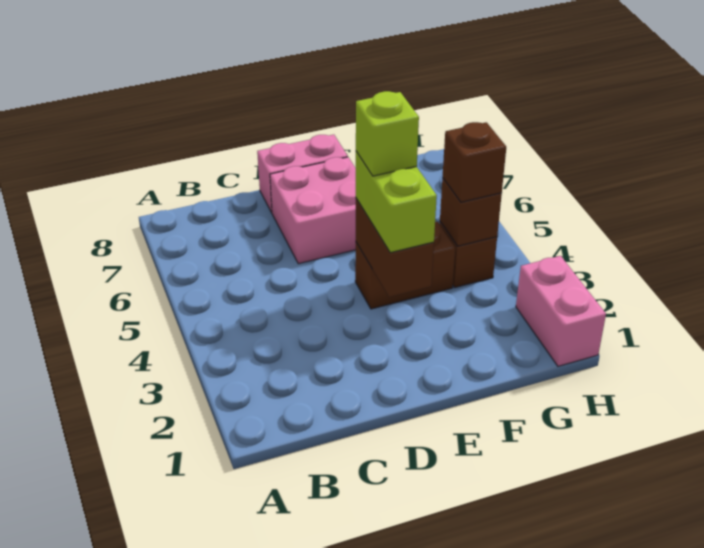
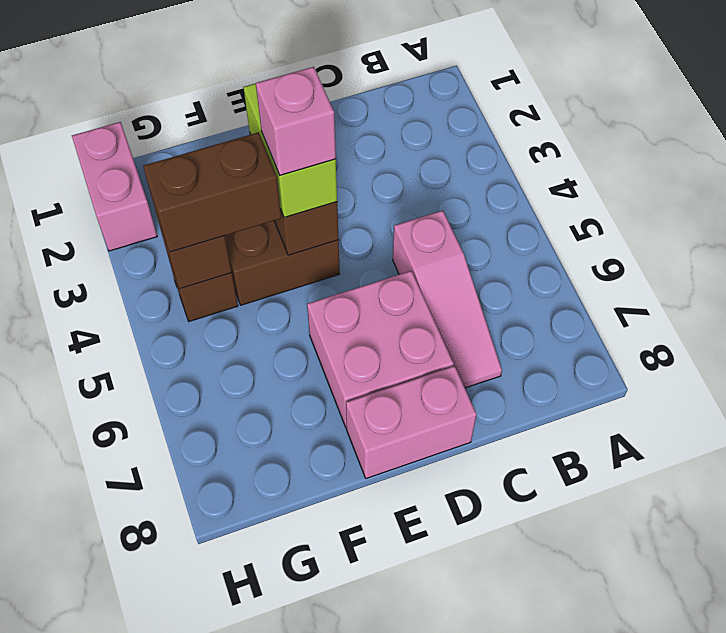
none -> pink slope C5:C7 level 1 top 5
lime brick E4 level 4 -> pink brick E4 level 4
brown brick G4 level 3 -> brown brick F4:G4 level 3

